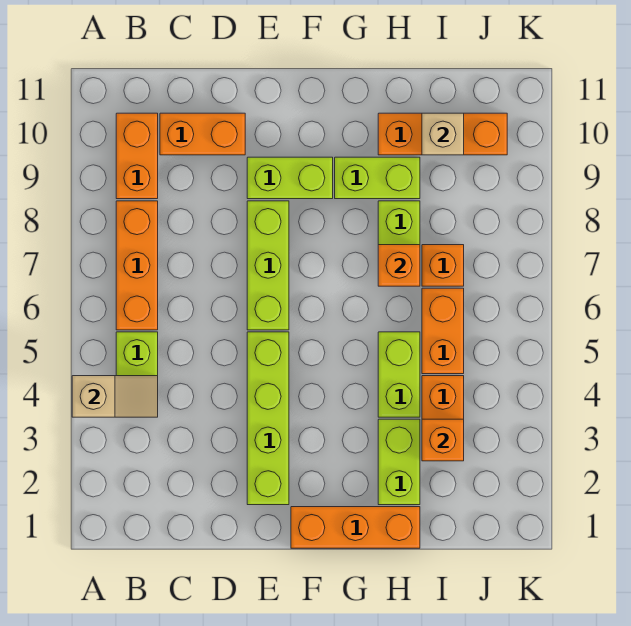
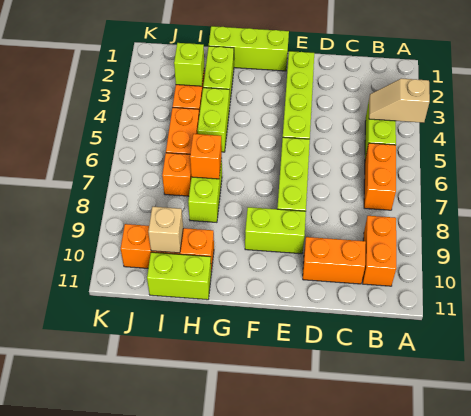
orange brick B6:B8 level 1 -> orange brick B6:B7 level 1
orange brick F1:H1 level 1 -> lime brick F1:H1 level 1
lime brick G9:H9 level 1 -> lime brick H11:I11 level 1
orange brick I3 level 2 -> lime brick I3 level 2

